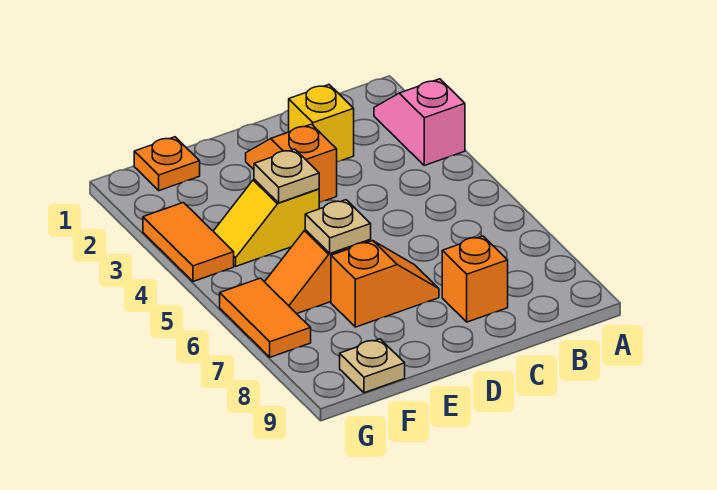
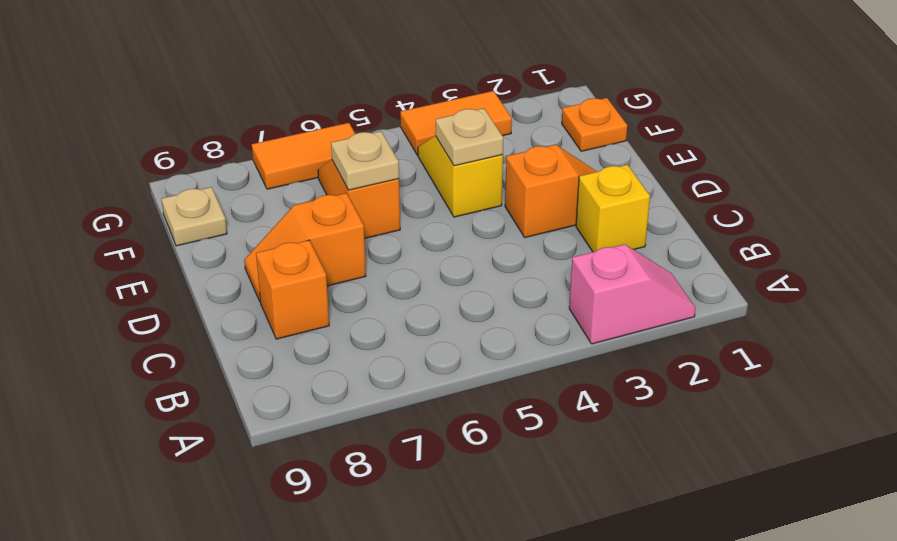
orange slope D7:E7 level 1 top E -> orange slope D7:D8 level 1 top 7

